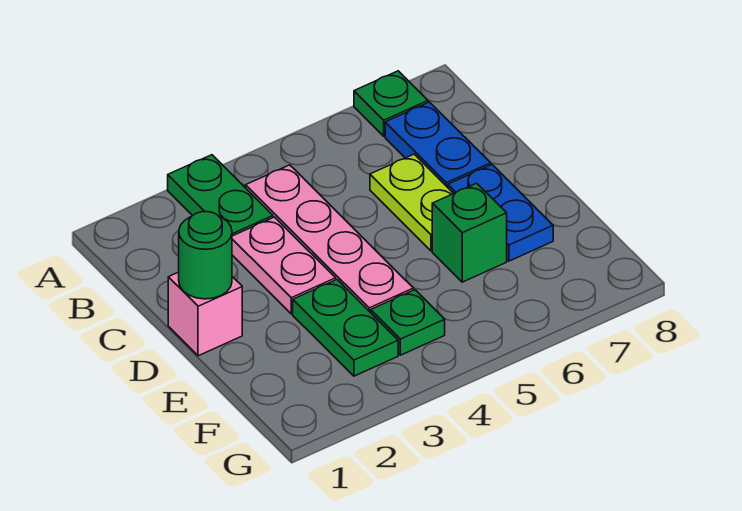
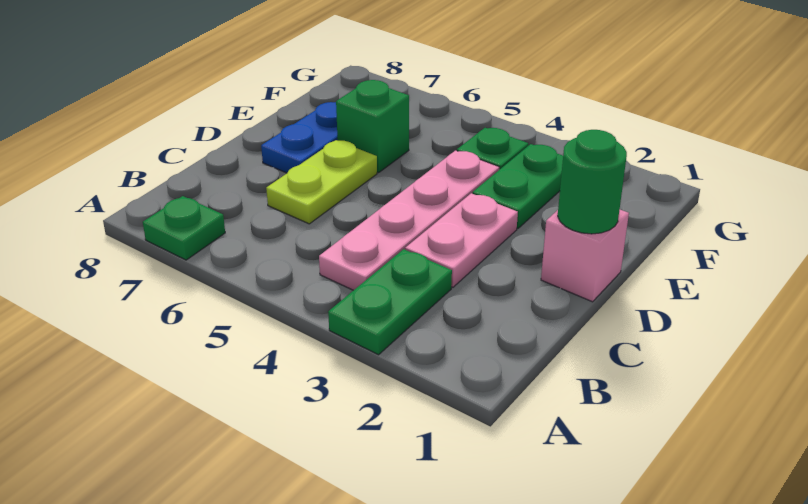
blue plate B7:C7 level 1 -> none

